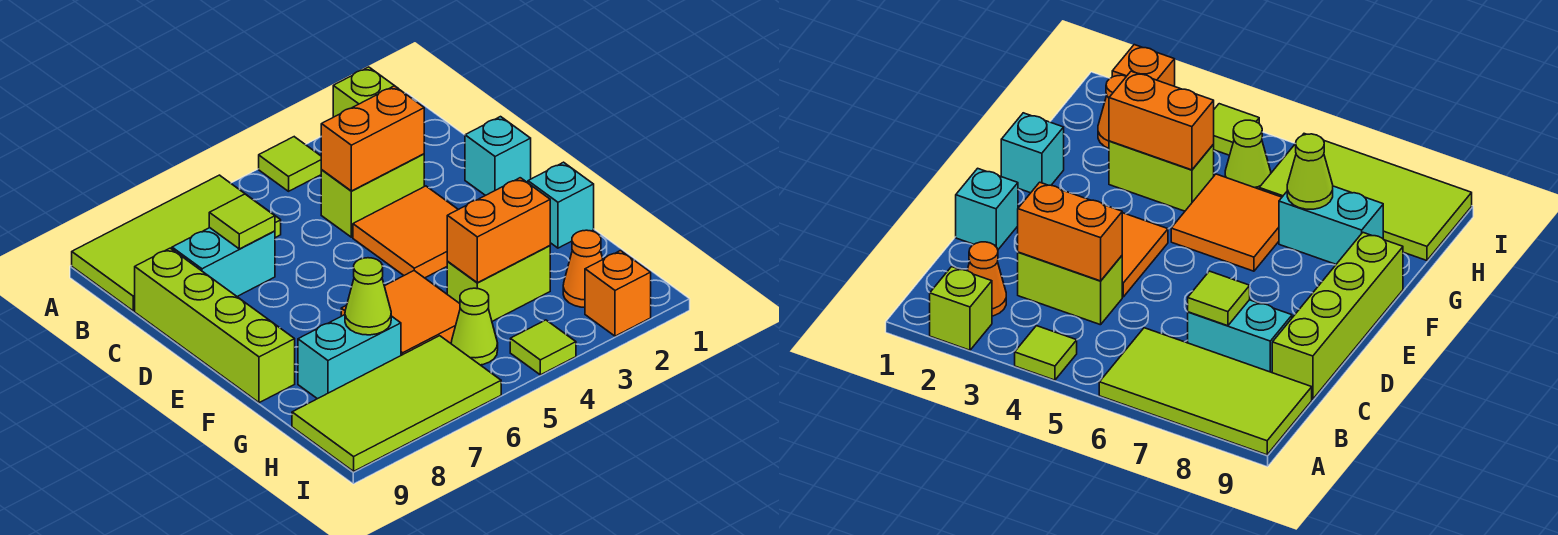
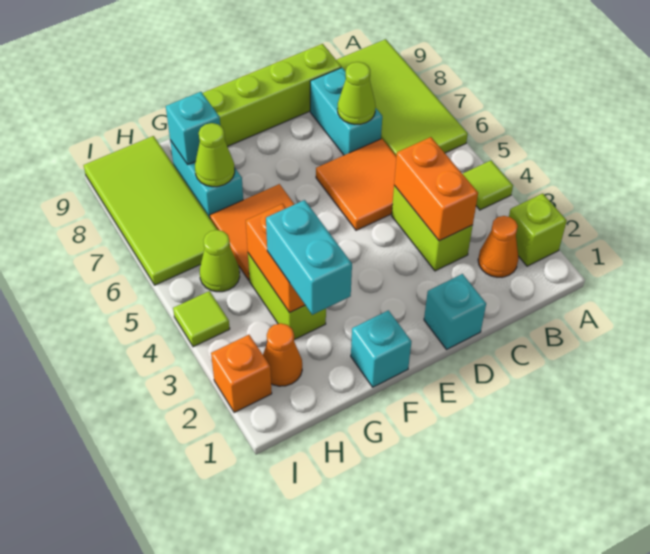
lime tile C7 level 2 -> lime cone C7 level 2
orange tile D3:E4 level 1 -> orange tile C5:D6 level 1
none -> cyan brick G2:G3 level 3
none -> cyan brick G8 level 2

